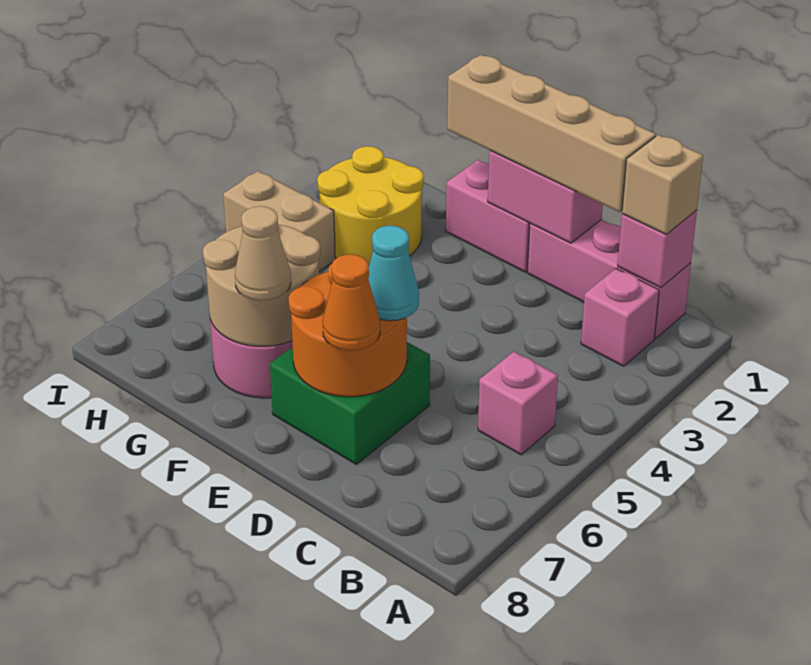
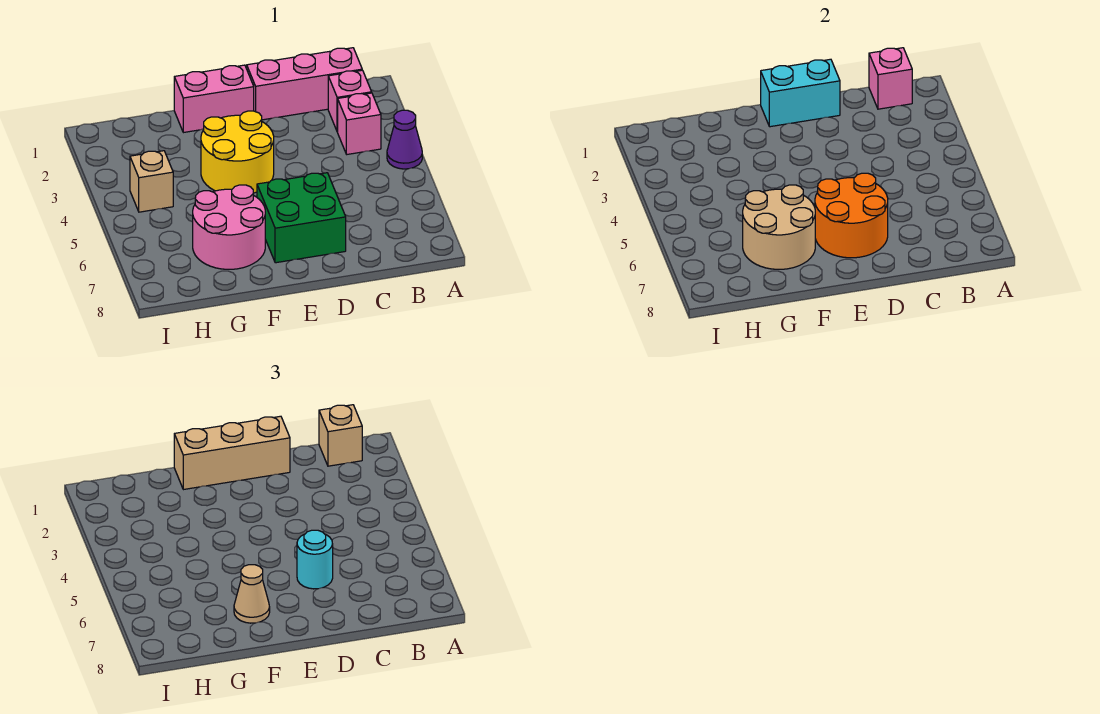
none -> purple cone A4 level 1
pink brick B5 level 1 -> pink brick B3 level 1
tan brick C1:F1 level 3 -> tan brick D1:F1 level 3
pink brick D1:E1 level 2 -> cyan brick D1:E1 level 2
cyan cone D6 level 3 -> cyan round brick D6 level 3
orange cone D7 level 3 -> none
yellow round brick G2:H3 level 1 -> yellow round brick E3:F4 level 1
tan brick H4:I4 level 1 -> tan brick H4 level 1

